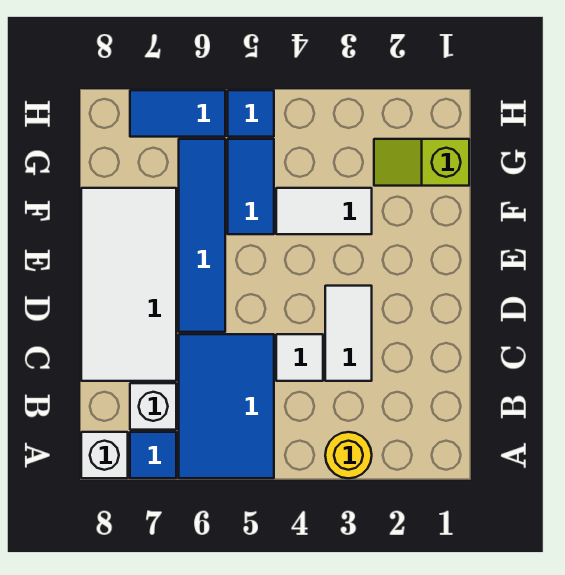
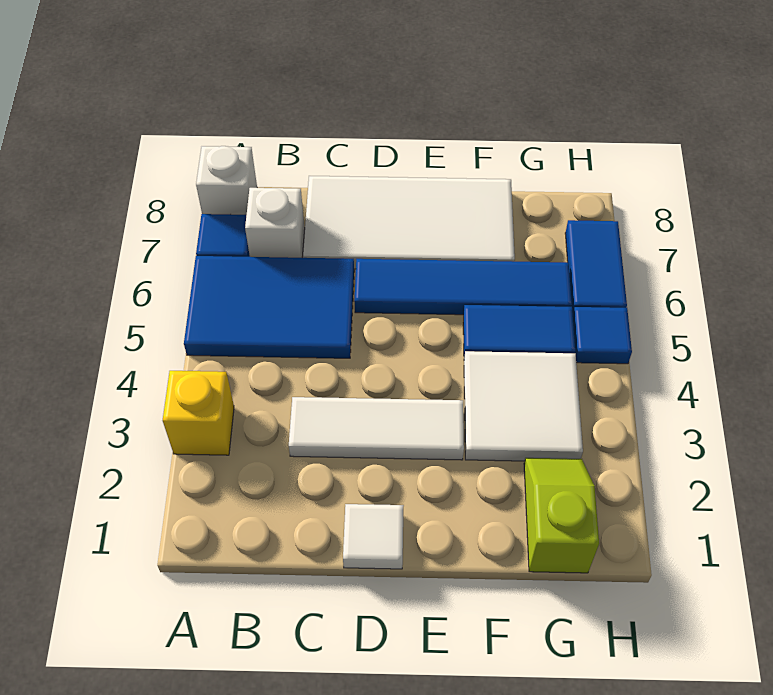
yellow round brick A3 level 1 -> yellow brick A3 level 1
white tile C3:D3 level 1 -> white tile C3:E3 level 1
white tile C4 level 1 -> white tile D1 level 1
white tile F3:F4 level 1 -> white tile F3:G4 level 1

